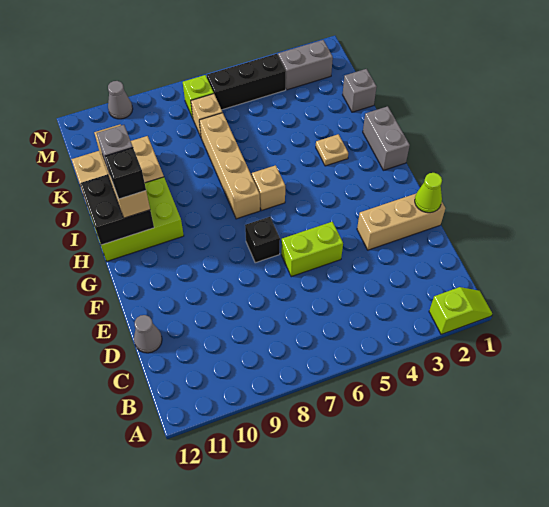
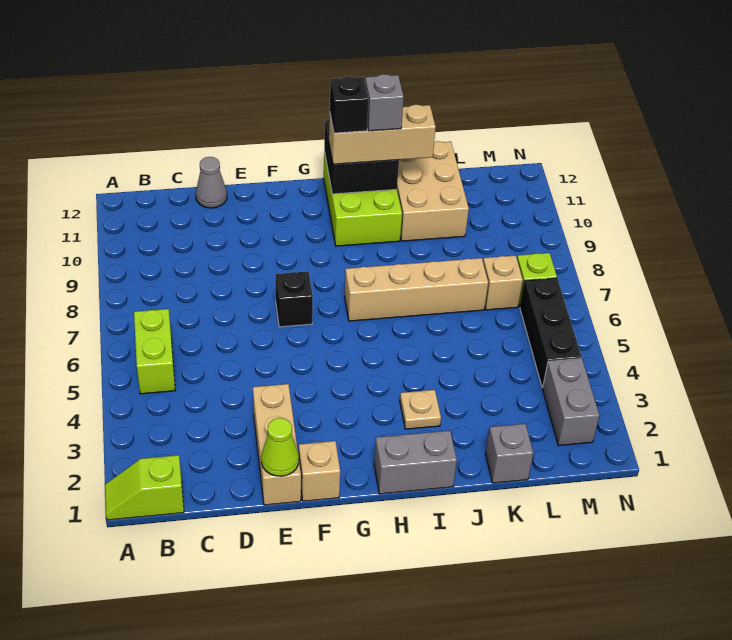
lime slope A1:A2 level 1 top 2 -> lime slope A1:B1 level 1 top B
lime brick E5:E6 level 1 -> lime brick B5:B6 level 1
tan brick H6 level 1 -> tan brick F1 level 1
grey cone N10 level 1 -> none

